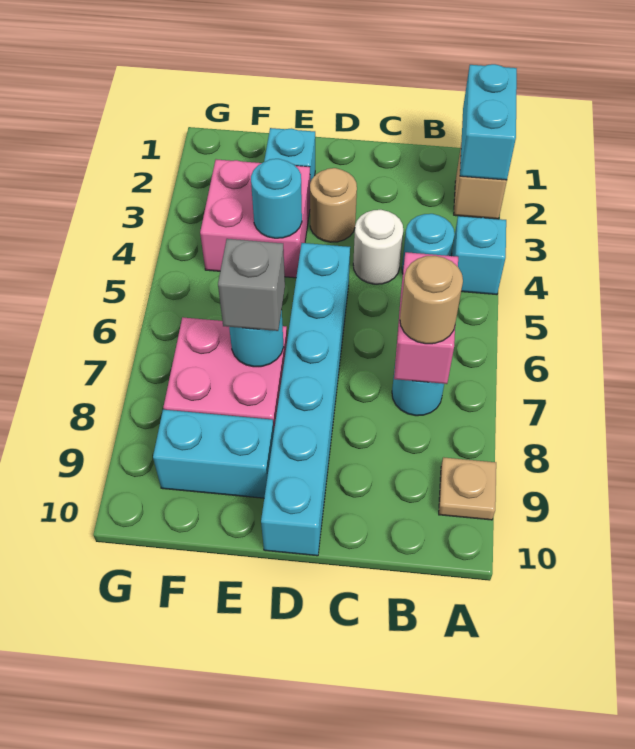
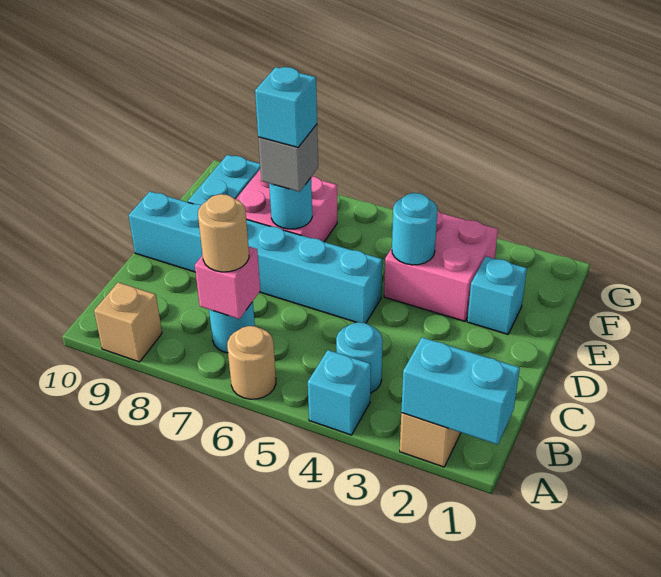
tan plate A9 level 1 -> tan brick A9 level 1
pink brick B6:B7 level 2 -> pink brick B7 level 2
white round brick C4 level 1 -> none
tan round brick D3 level 1 -> tan round brick A6 level 1
none -> cyan brick E7 level 4

